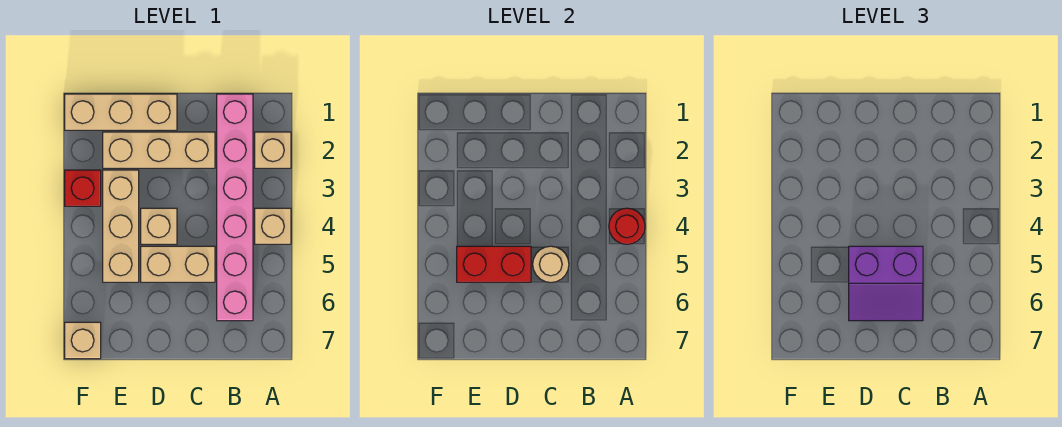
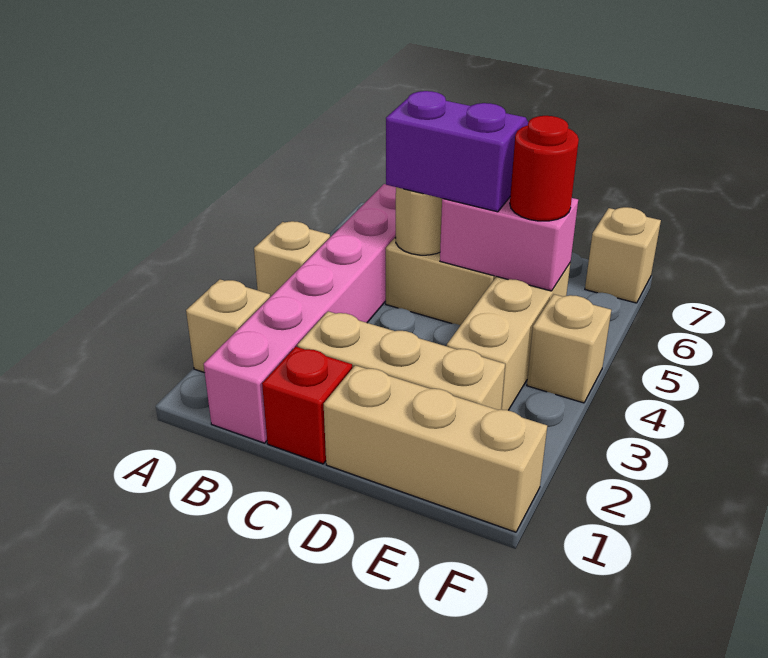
red round brick A4 level 2 -> red round brick E5 level 3
tan brick D4 level 1 -> tan brick F4 level 1
red brick D5:E5 level 2 -> pink brick D5:E5 level 2
red brick F3 level 1 -> red brick C1 level 1

